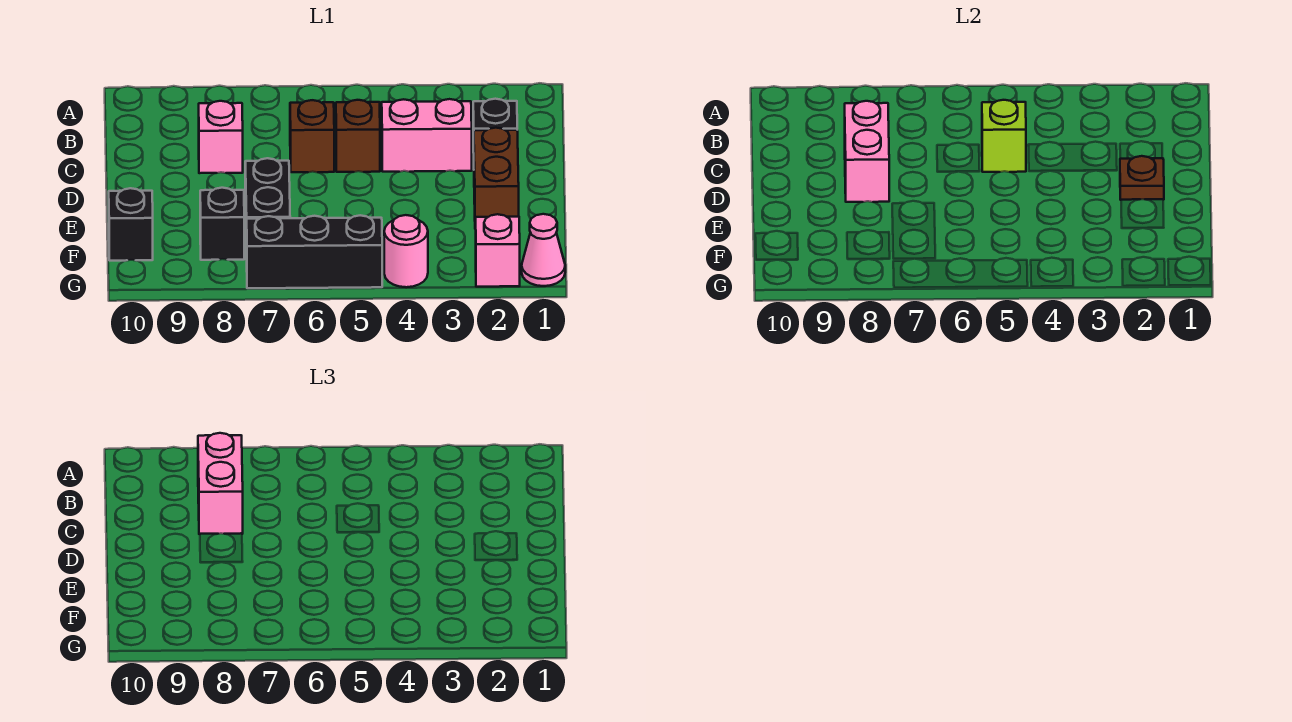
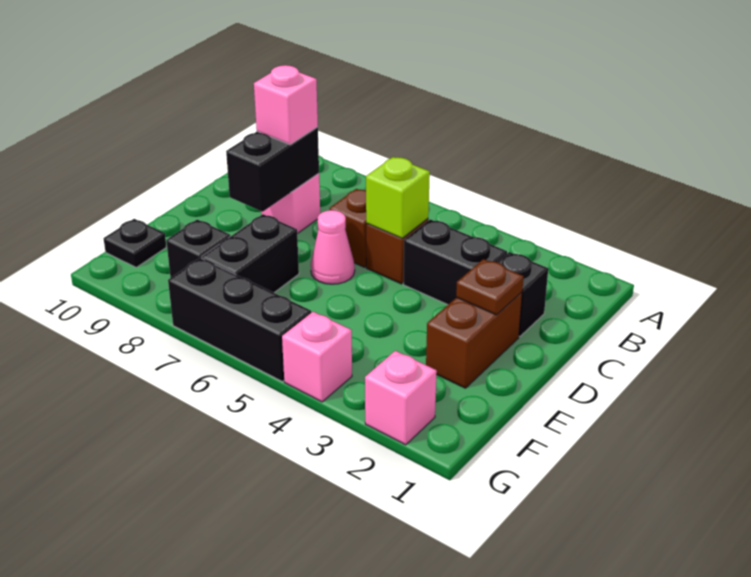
pink brick B8:C8 level 3 -> pink brick C8 level 3
pink brick C3:C4 level 1 -> black brick C3:C4 level 1
pink brick C8:D8 level 2 -> black brick C8:D8 level 2
black brick F10 level 1 -> black plate F10 level 1
pink cone G1 level 1 -> pink cone D6 level 1
pink round brick G4 level 1 -> pink brick G4 level 1

